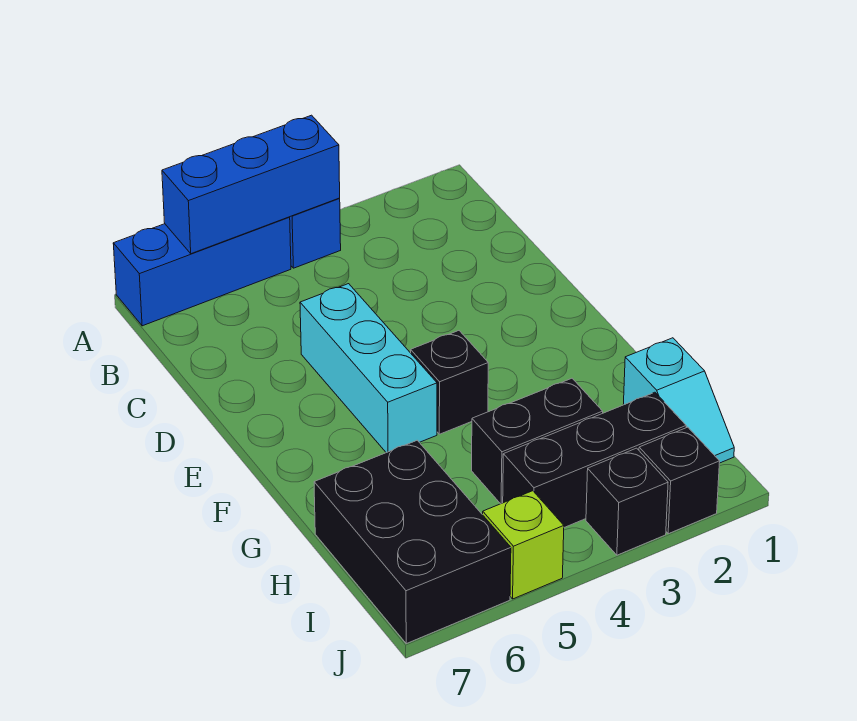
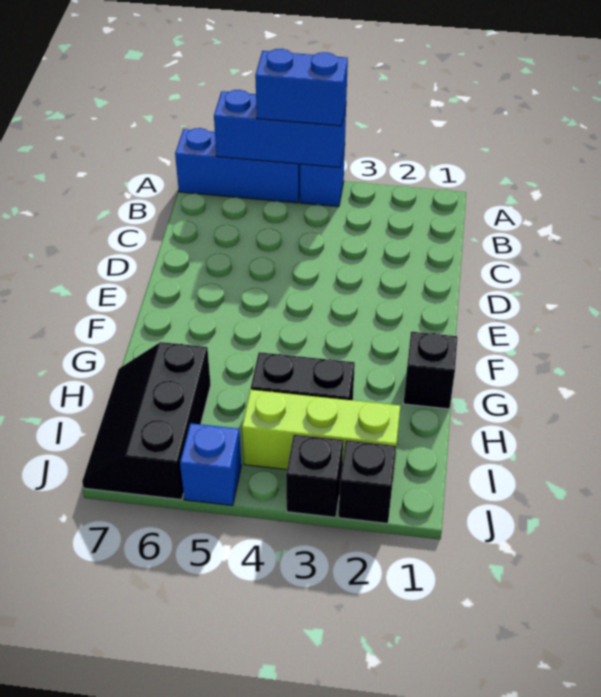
none -> blue brick A4:A5 level 3
cyan brick D5:F5 level 1 -> none
black brick F4 level 1 -> black brick G1 level 1
cyan slope H1:I1 level 1 top H -> none
black brick H6:J7 level 1 -> black slope H6:J7 level 1 top 6
black brick I2:I4 level 1 -> lime brick I2:I4 level 1
lime brick J5 level 1 -> blue brick J5 level 1

